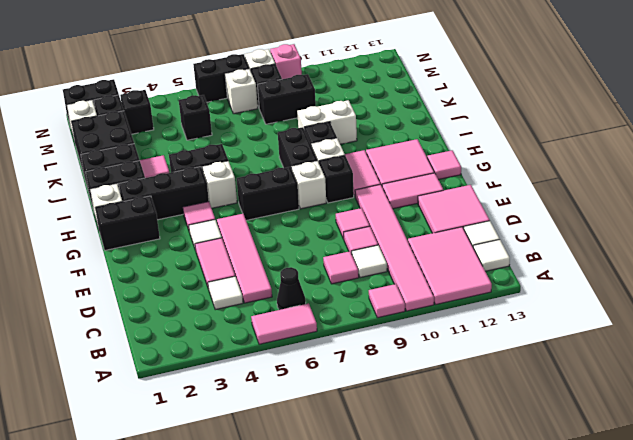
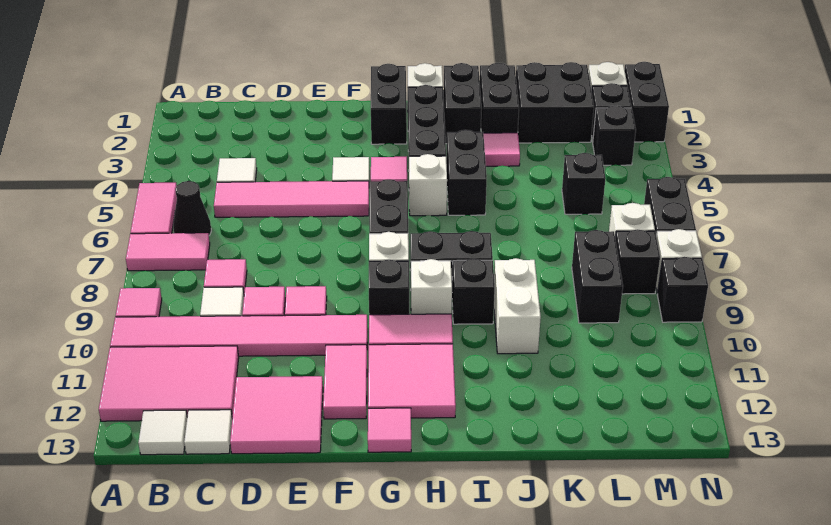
pink tile D4:E4 level 1 -> pink tile A7:B7 level 1
pink brick N9 level 1 -> black brick N9 level 1

